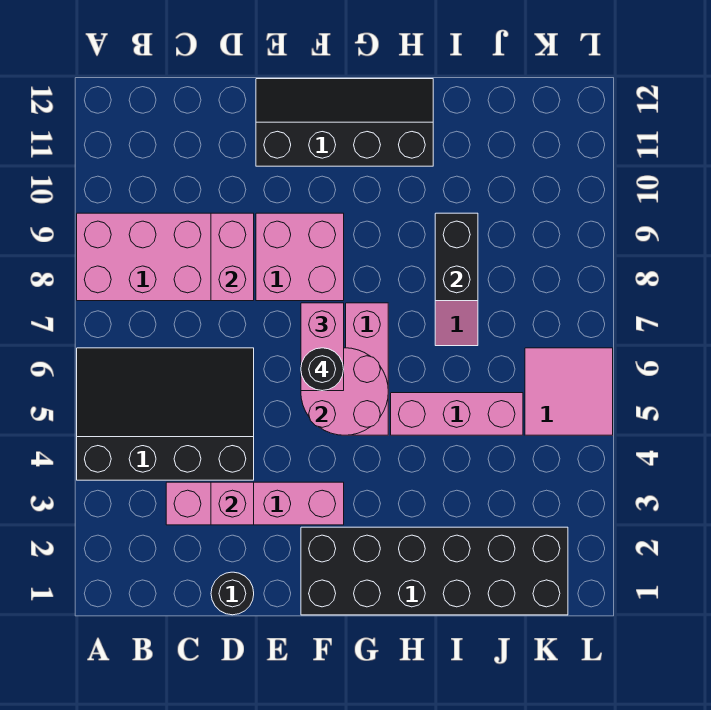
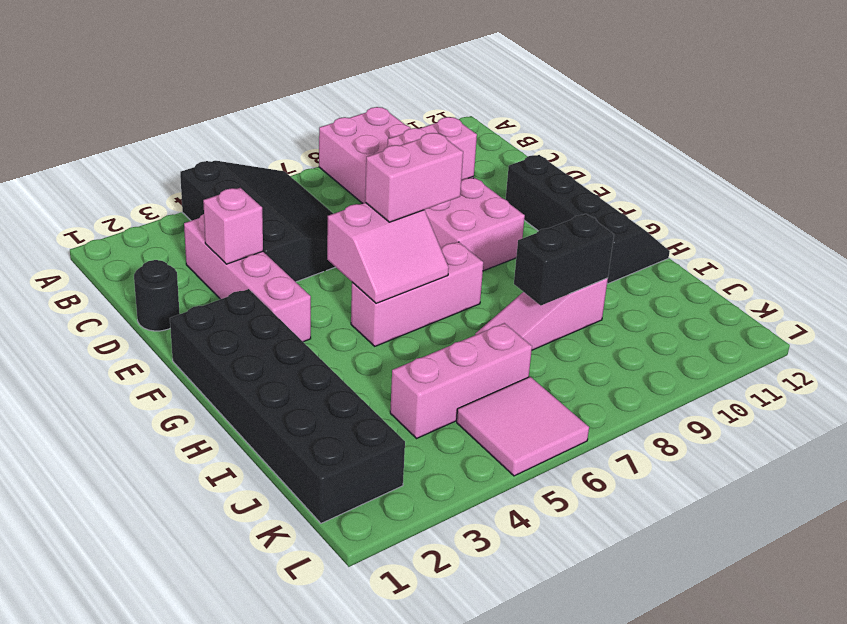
pink round brick F5:G6 level 2 -> pink slope F5:G6 level 2 top F
black round brick F6 level 4 -> none
pink brick H5:J5 level 1 -> pink brick J4:J6 level 1

